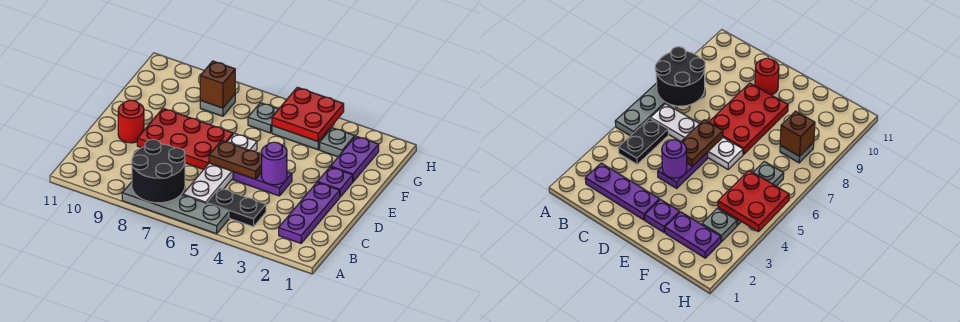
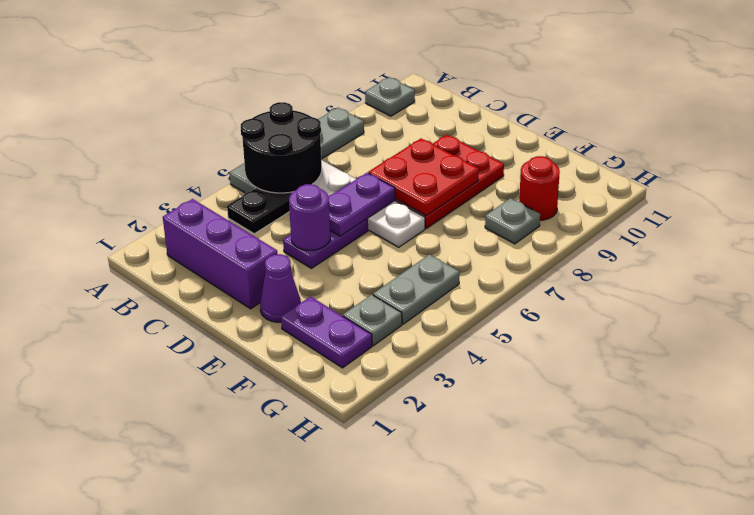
black round brick A7:B8 level 2 -> black round brick A5:B6 level 2
purple plate B2:D2 level 1 -> purple brick B2:D2 level 1
brown plate D5:D6 level 2 -> purple plate D5:D6 level 2
red round brick D10 level 1 -> red round brick G9 level 1
purple plate E2 level 1 -> purple cone E2 level 1
red plate G4:H5 level 2 -> red plate D7:E8 level 2
grey plate G6 level 1 -> grey plate A10 level 1
brown brick G8 level 2 -> none

